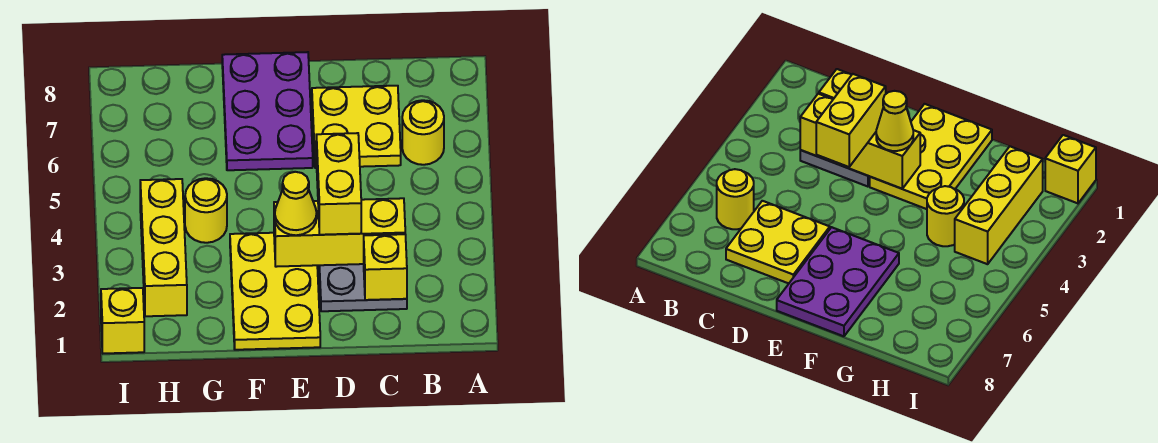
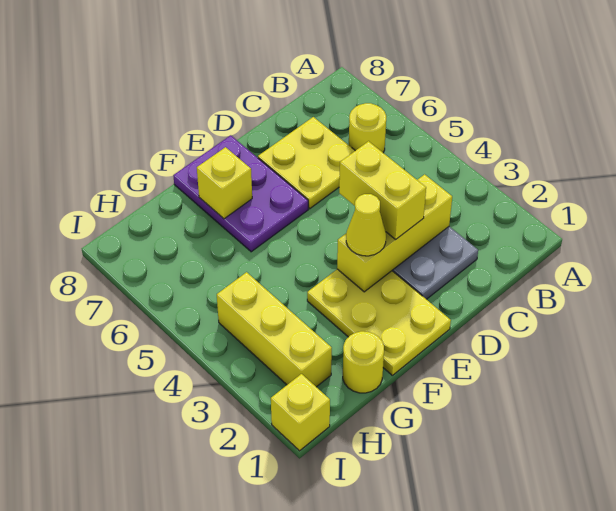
yellow brick C2 level 2 -> yellow brick F7 level 2
yellow round brick G4 level 1 -> yellow round brick G1 level 1

